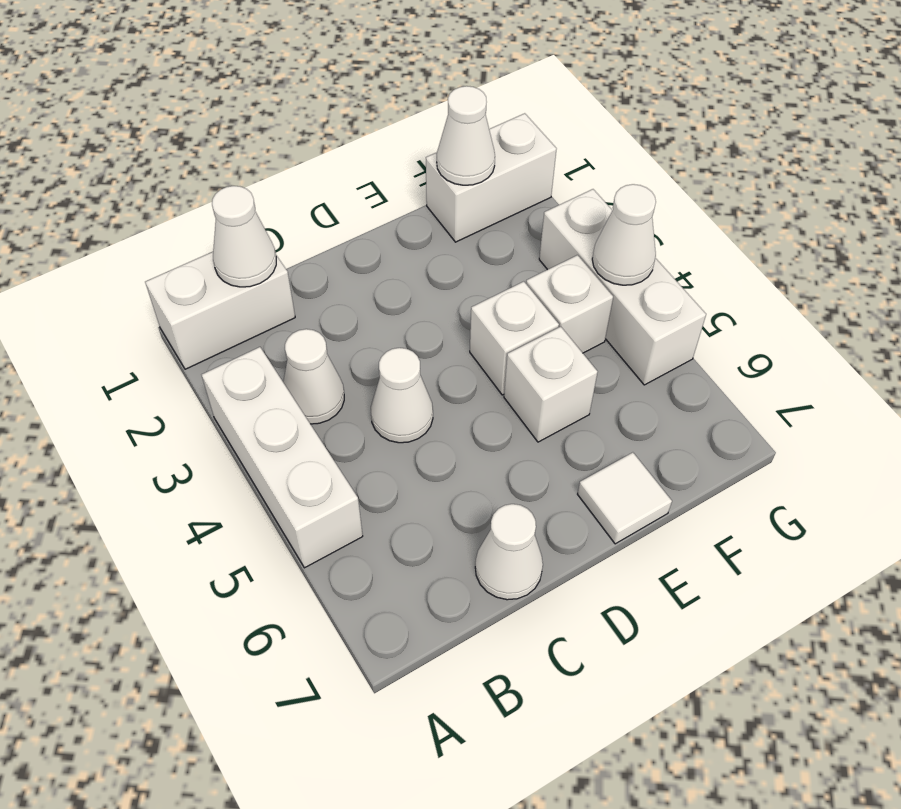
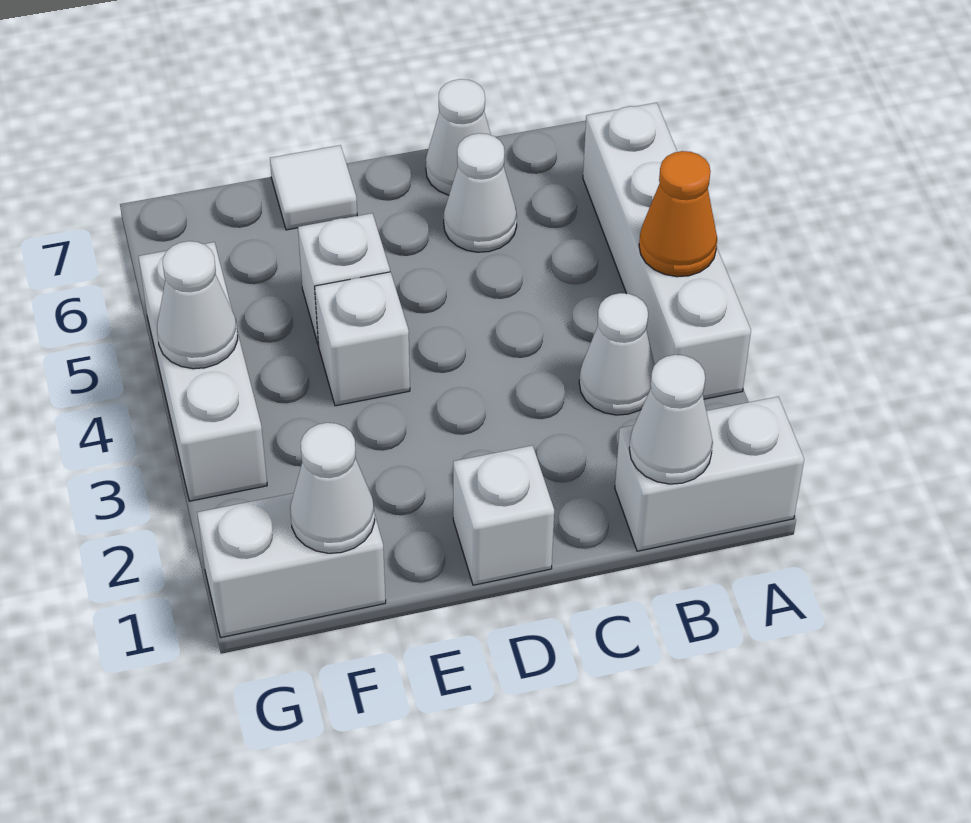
white brick A3:A5 level 1 -> white brick A3:A6 level 1
none -> orange cone A4 level 2
white cone C4 level 1 -> white cone C6 level 1
white brick F4 level 1 -> white brick D1 level 1

